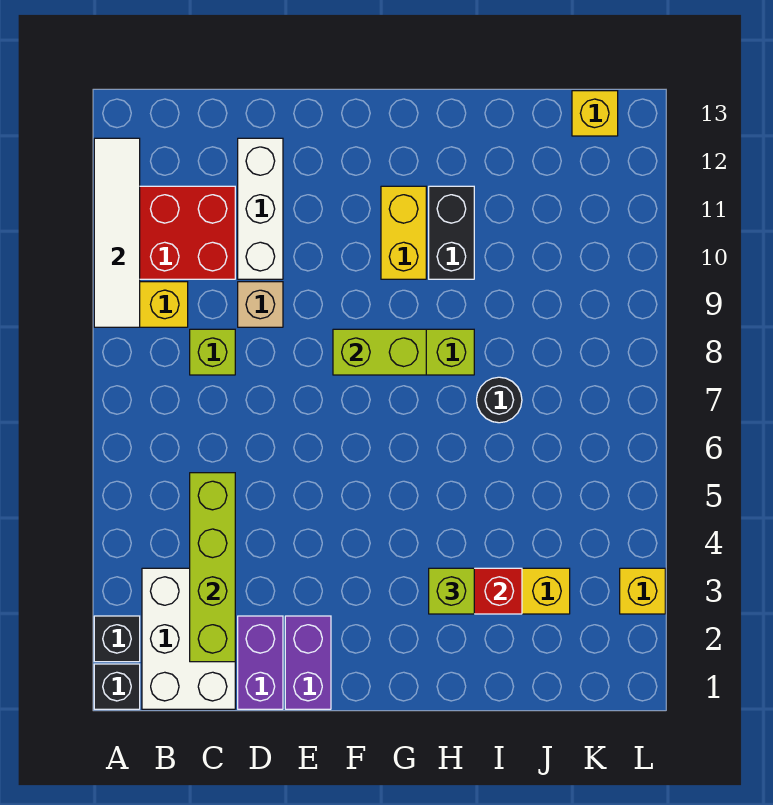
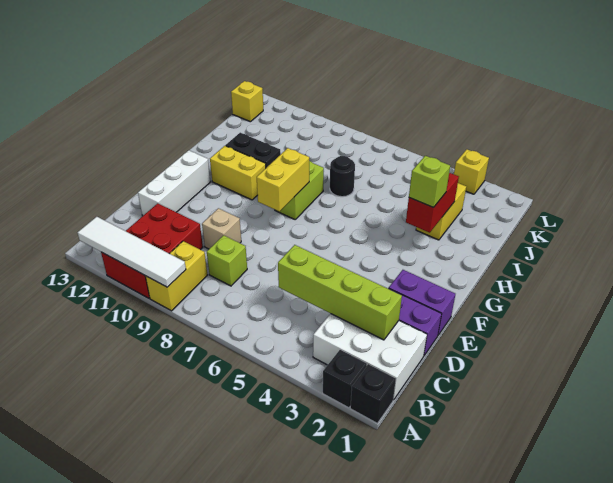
white brick D10:D12 level 1 -> white brick D12:F12 level 1
lime brick F8:G8 level 2 -> yellow brick F8:G8 level 2

